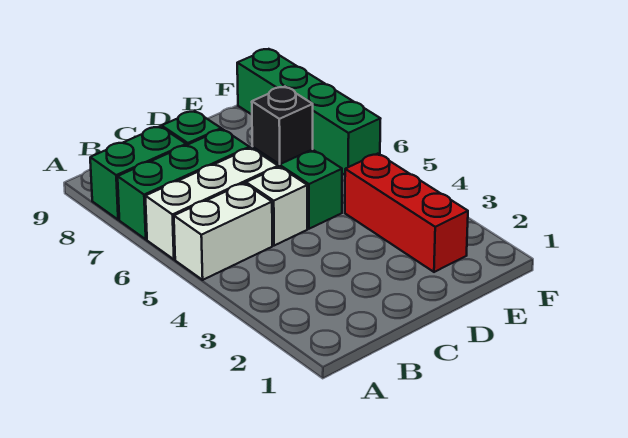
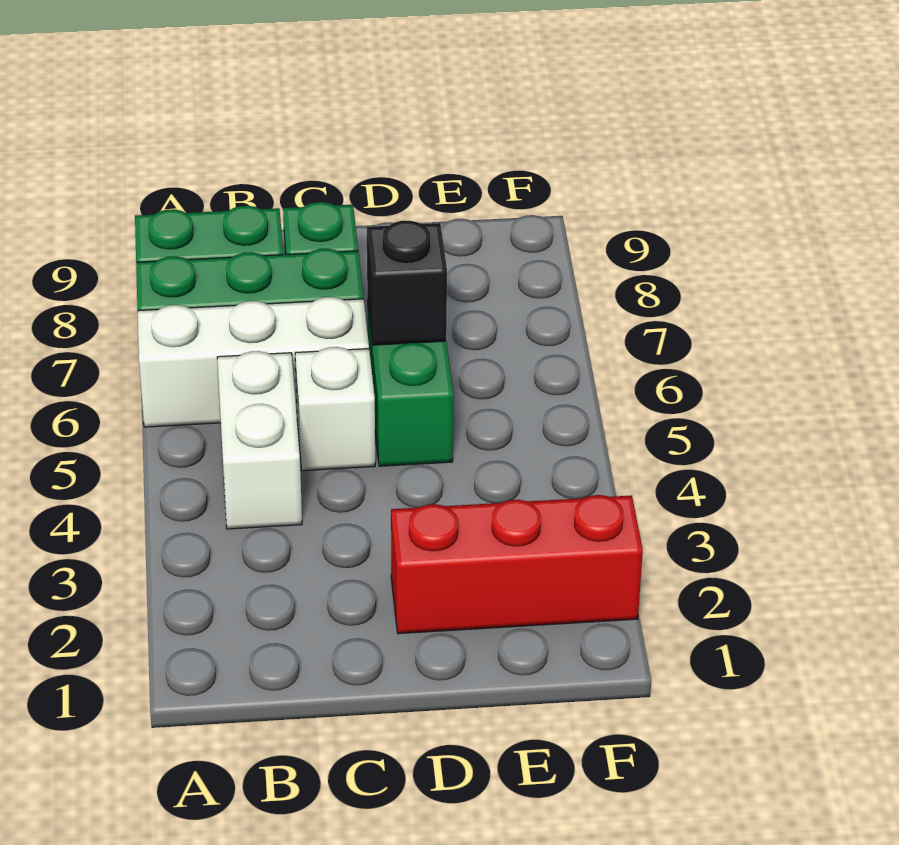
white brick A5:B5 level 1 -> white brick B4:B5 level 1
red brick E2:E4 level 1 -> red brick D2:F2 level 1
green brick F6:F9 level 1 -> none

